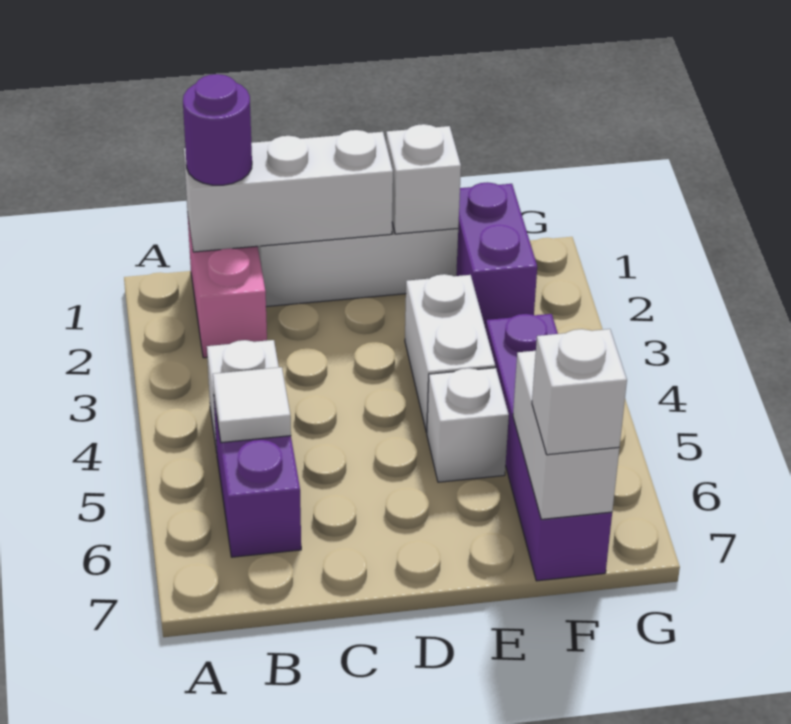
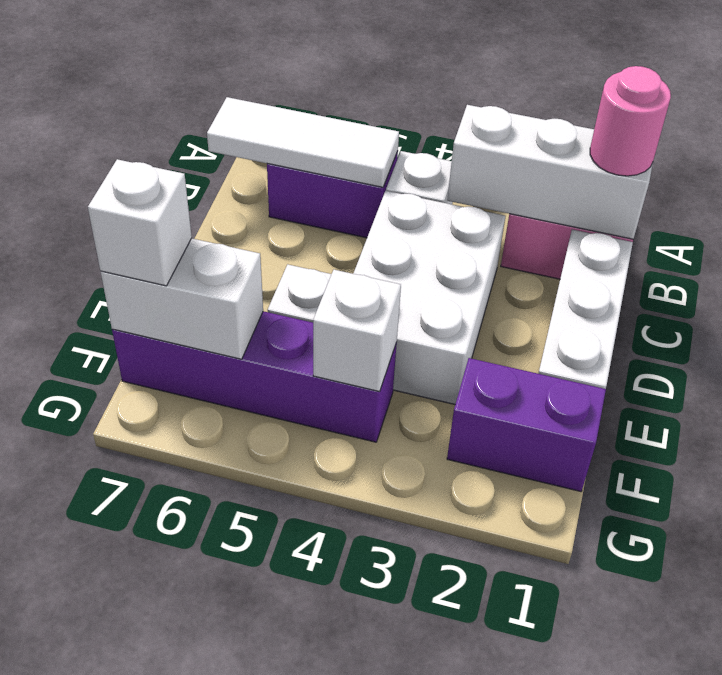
white brick B1:D1 level 2 -> white brick B1:B3 level 2
purple round brick B1 level 3 -> pink round brick B1 level 3
white tile B5 level 2 -> white tile B5:B7 level 2
white brick E1 level 2 -> white brick F4 level 2
white brick E3:E4 level 1 -> white brick C3:E4 level 1

